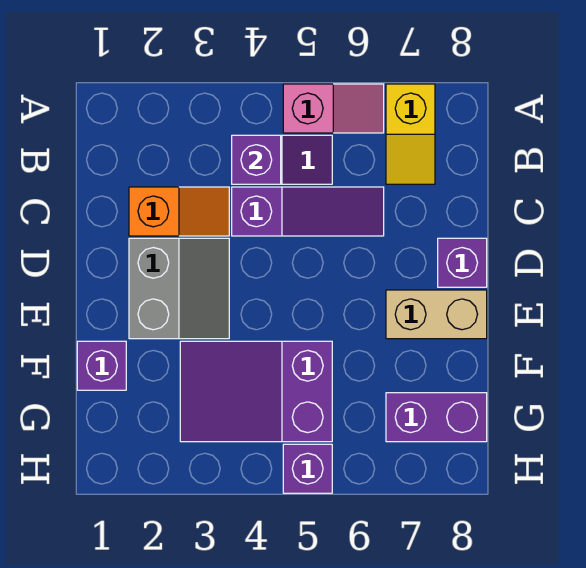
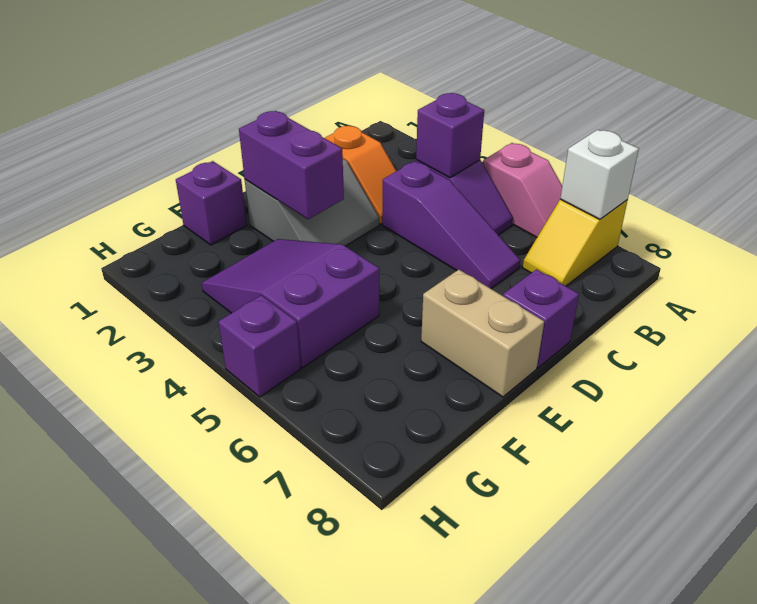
none -> white brick A7 level 2
purple brick G7:G8 level 1 -> purple brick E2:E3 level 2

